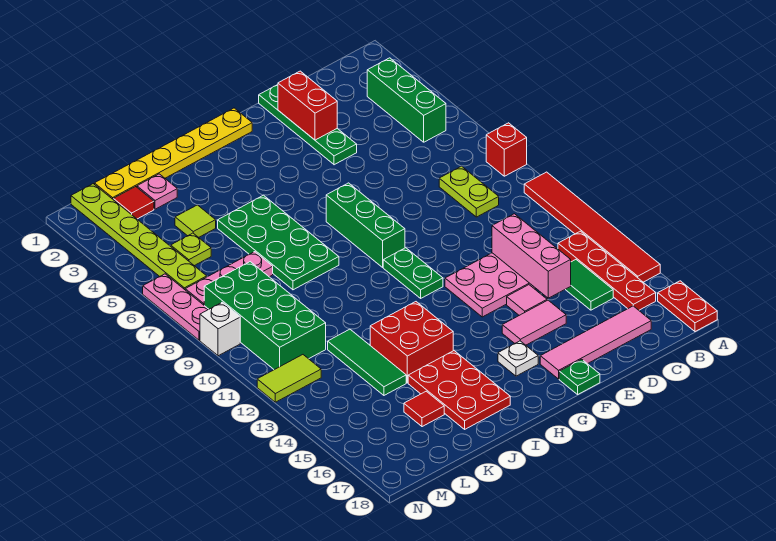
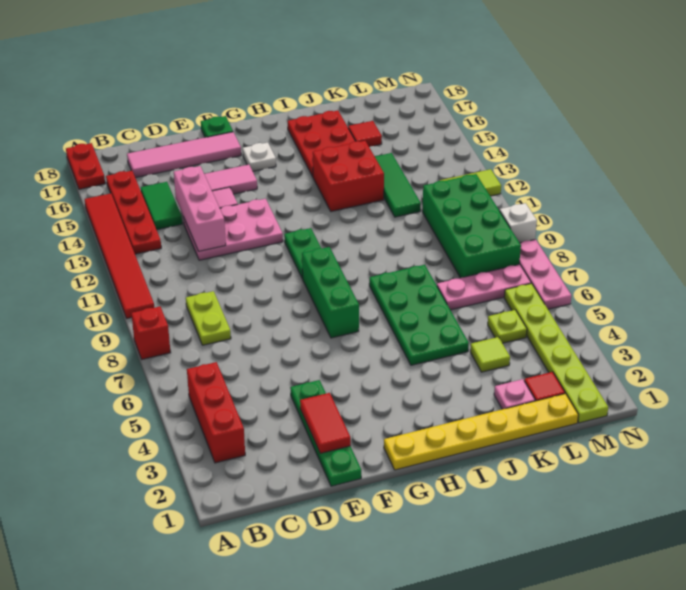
green brick B3:B5 level 1 -> red brick B3:B5 level 1
red brick E2:E3 level 2 -> red tile E2:E3 level 2

